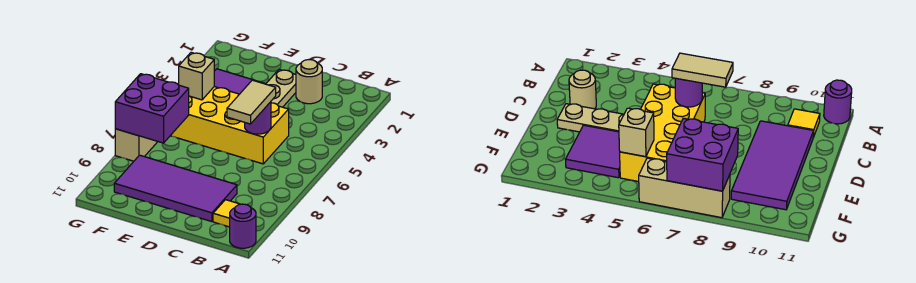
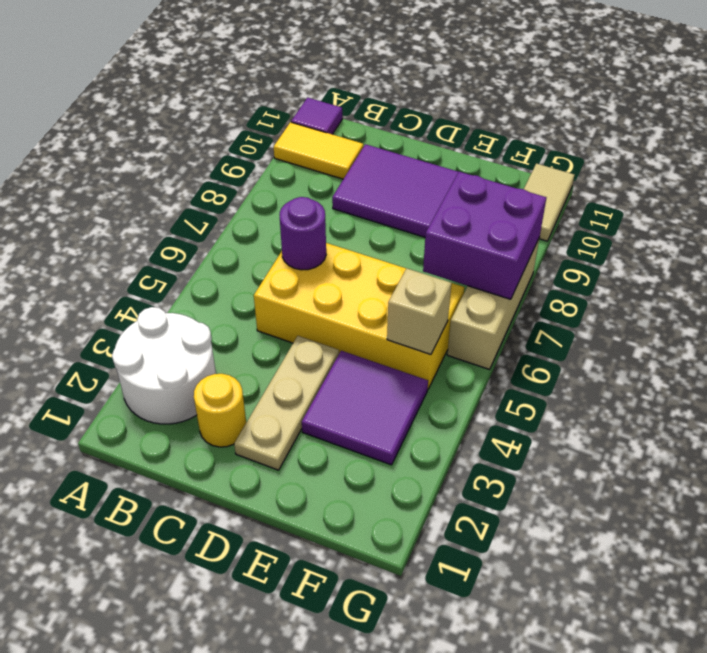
none -> white round brick A2:B3 level 1
purple round brick A11 level 1 -> purple tile A11 level 1
yellow tile B10 level 1 -> yellow tile A10:B10 level 1
tan round brick C2 level 1 -> yellow round brick C2 level 1
tan tile C6:C7 level 3 -> tan tile G10:G11 level 1

